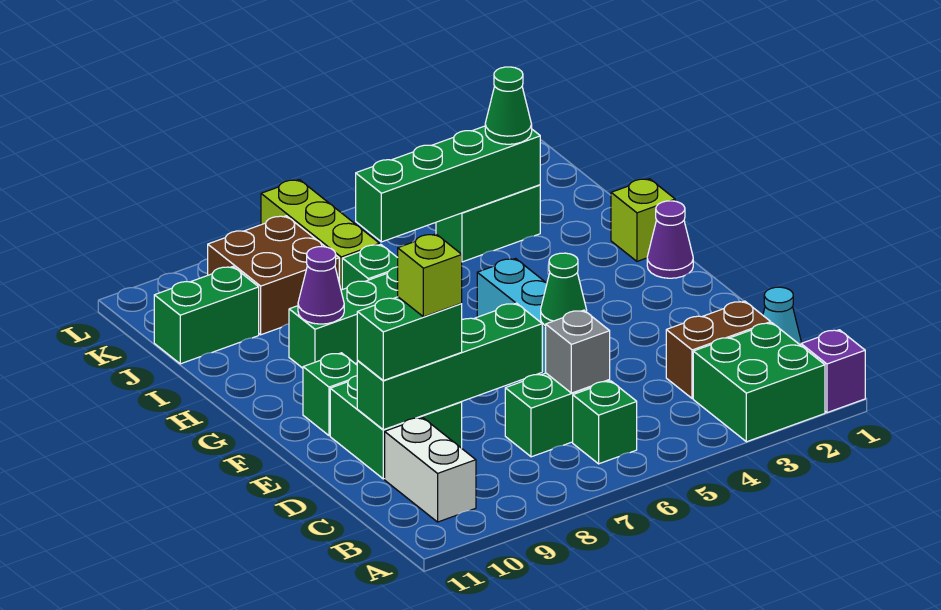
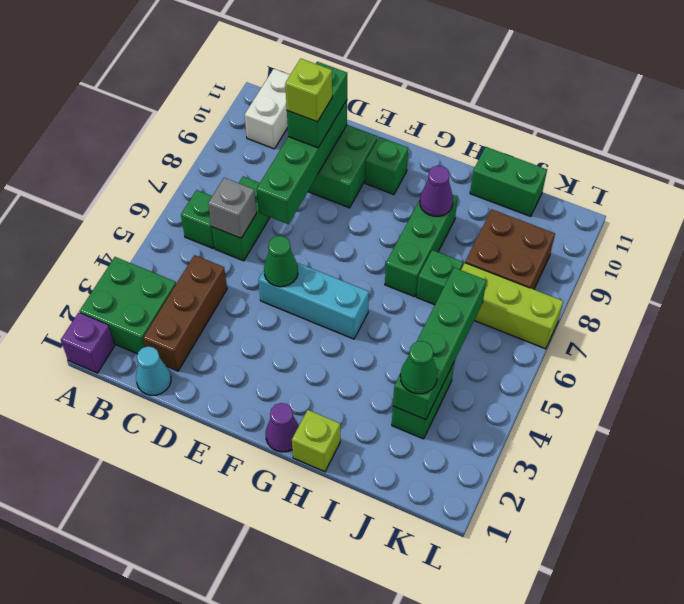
white brick B10:C10 level 1 -> white brick B10:B11 level 1
brown brick C2:C3 level 1 -> brown brick C2:C4 level 1
green brick J10:J11 level 1 -> green brick I11:J11 level 1

